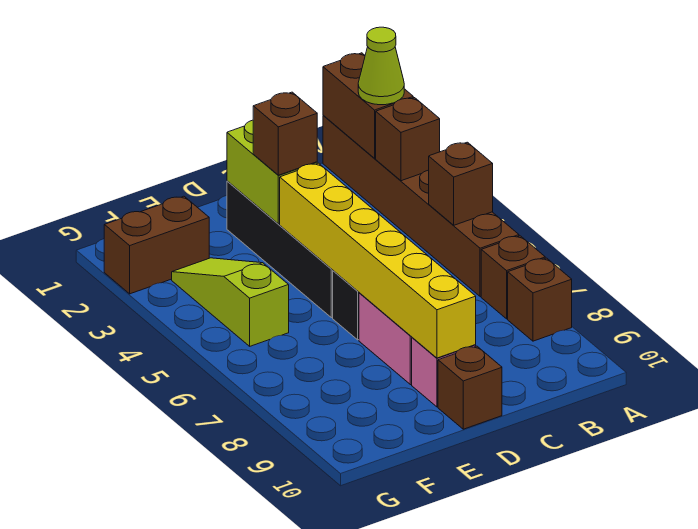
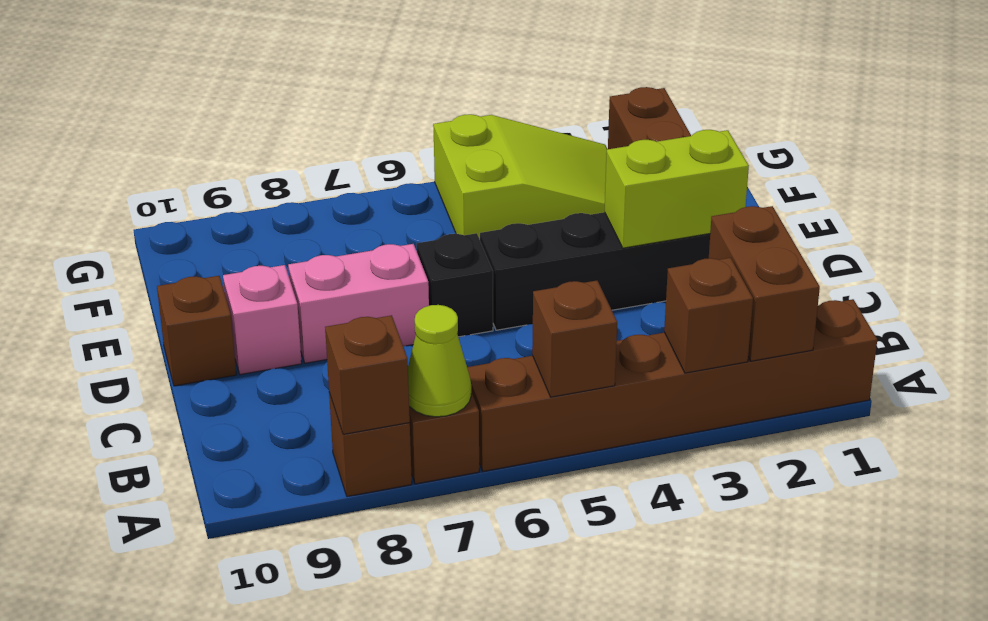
brown brick A1:A2 level 2 -> brown brick A2:B2 level 2
lime cone A2 level 3 -> lime cone A7 level 2
brown brick D3 level 3 -> brown brick A8 level 2
yellow brick D4:D9 level 2 -> none
lime slope F3:F5 level 1 top 5 -> lime slope F3:G5 level 1 top 5

